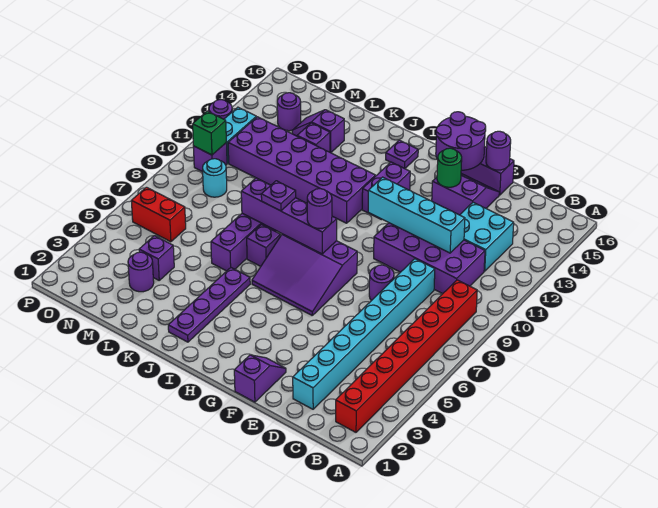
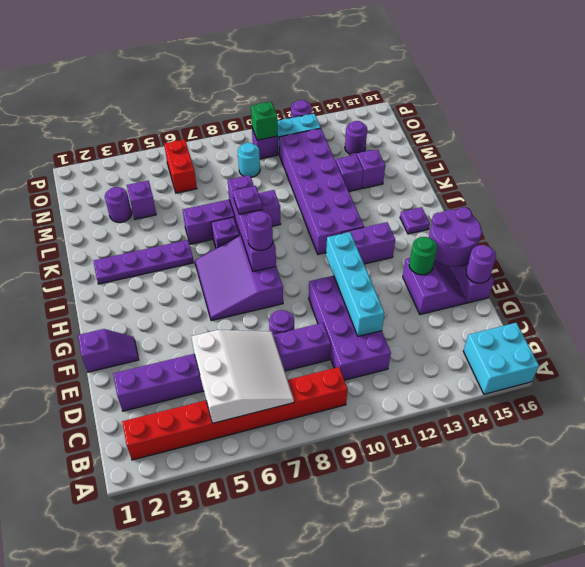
none -> white slope B5:D7 level 2 top 5
cyan brick C12:D13 level 1 -> cyan brick A15:B16 level 1
cyan brick D2:D9 level 1 -> purple brick D2:D9 level 1

